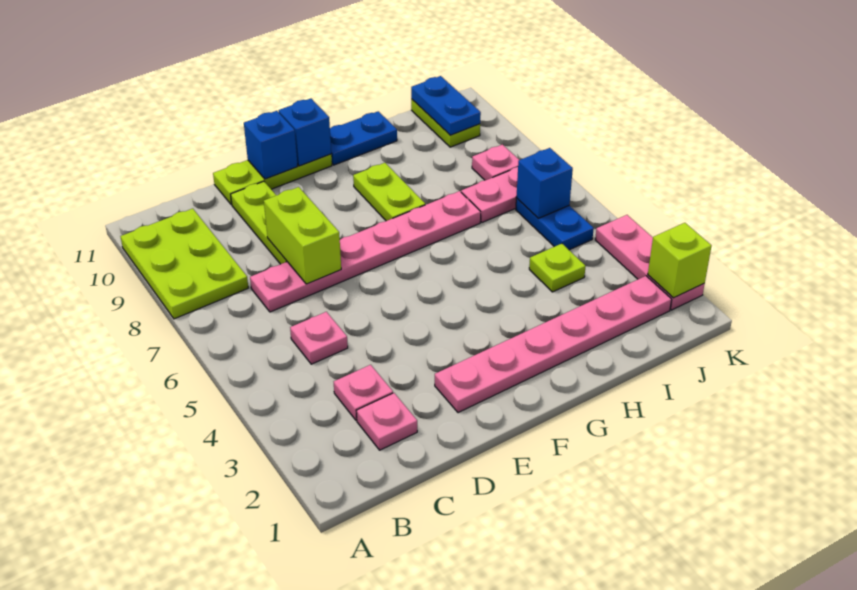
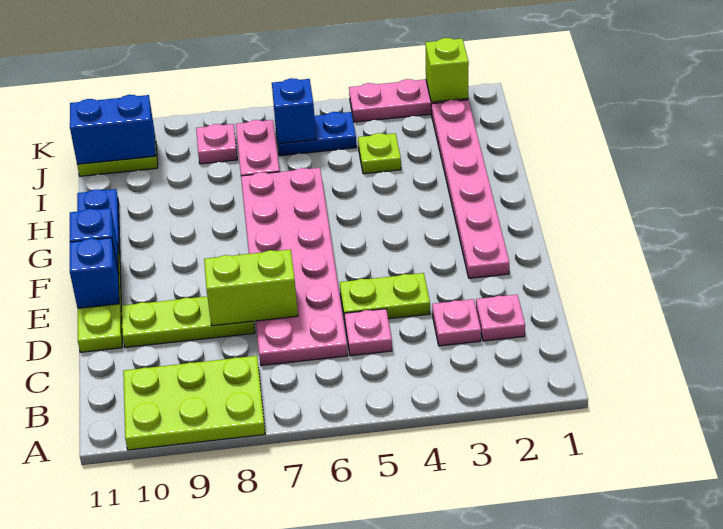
pink plate C7:H7 level 1 -> pink plate C6:H7 level 1
lime plate G8:G9 level 1 -> lime plate D4:D5 level 1
blue plate J10:J11 level 2 -> blue brick J10:J11 level 2

